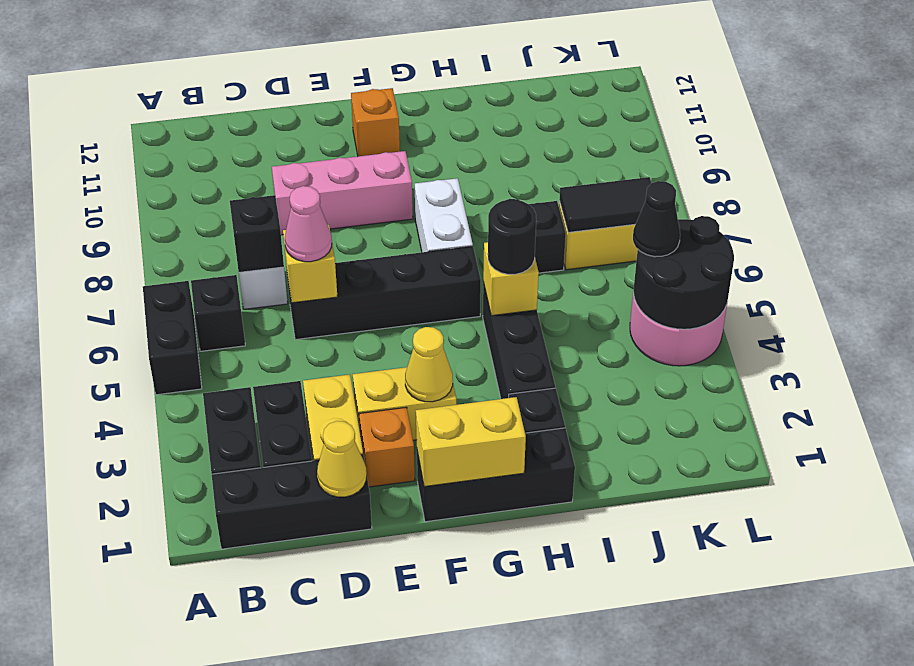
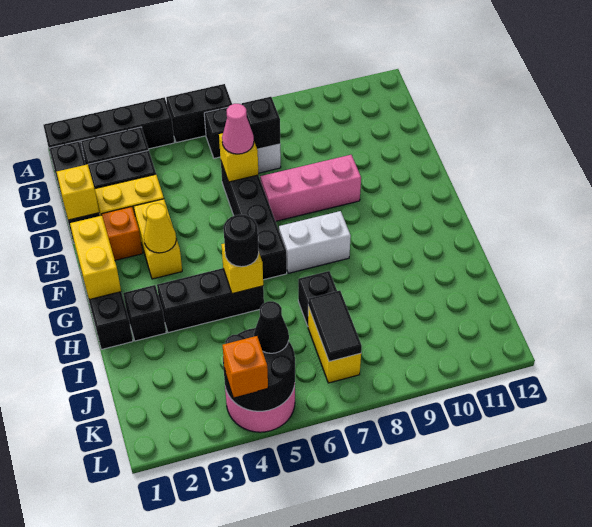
none -> black brick A1:A4 level 1
yellow cone D1 level 2 -> yellow brick D1 level 2
pink brick D9:F9 level 1 -> pink brick E7:E9 level 1
orange brick F11 level 1 -> orange brick L4 level 3

